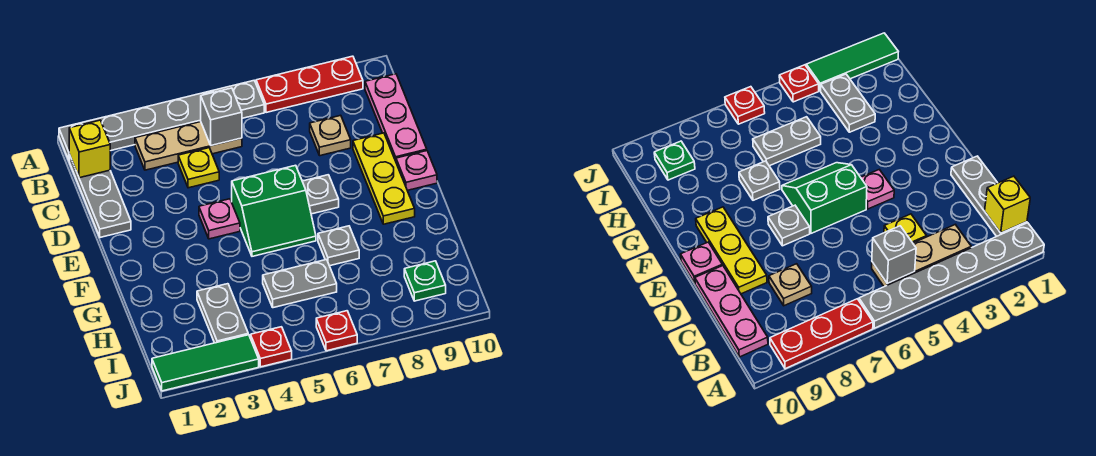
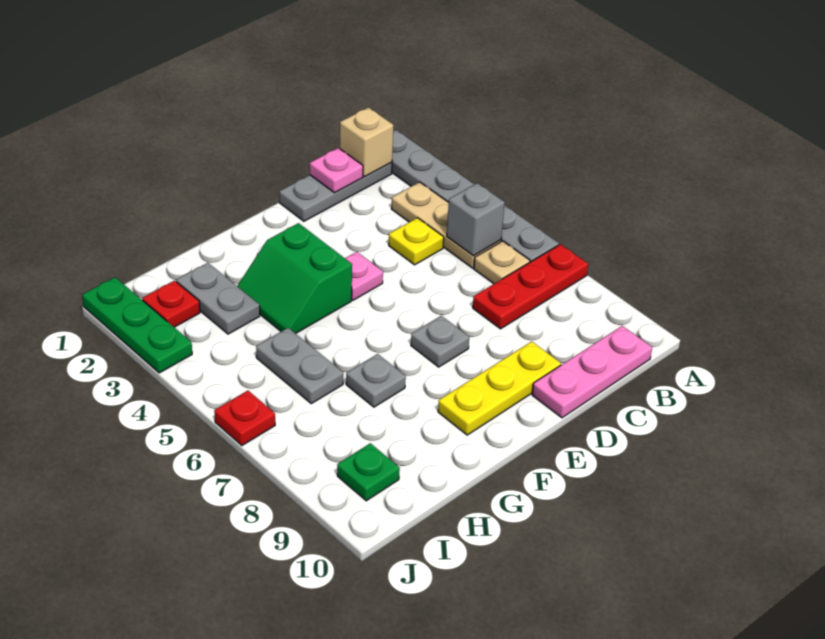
red plate A7:A9 level 1 -> red plate A7:C7 level 1
yellow brick B1 level 2 -> tan brick B1 level 2
tan plate C8 level 1 -> tan plate B6 level 1
green slope E5:F6 level 1 top E -> green slope F3:G4 level 1 top F
pink plate E10 level 1 -> pink plate C1 level 2
grey plate H3:I3 level 1 -> grey plate H2:H3 level 1
green tile J1:J3 level 1 -> green plate J1:J3 level 1
red plate J4 level 1 -> red plate I2 level 1

